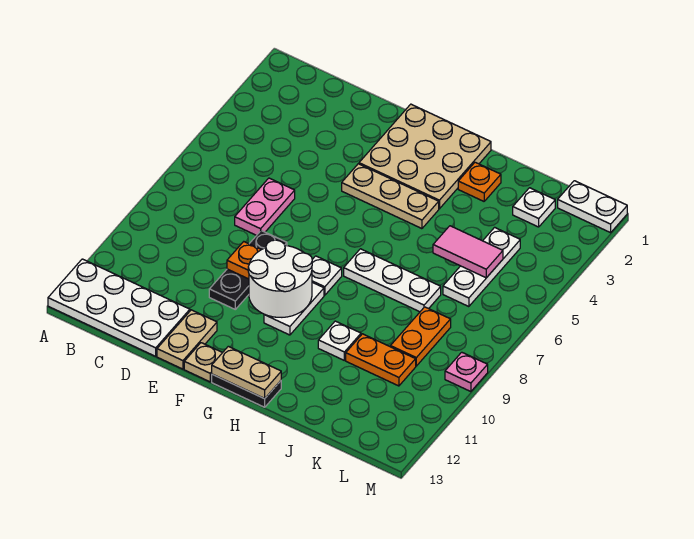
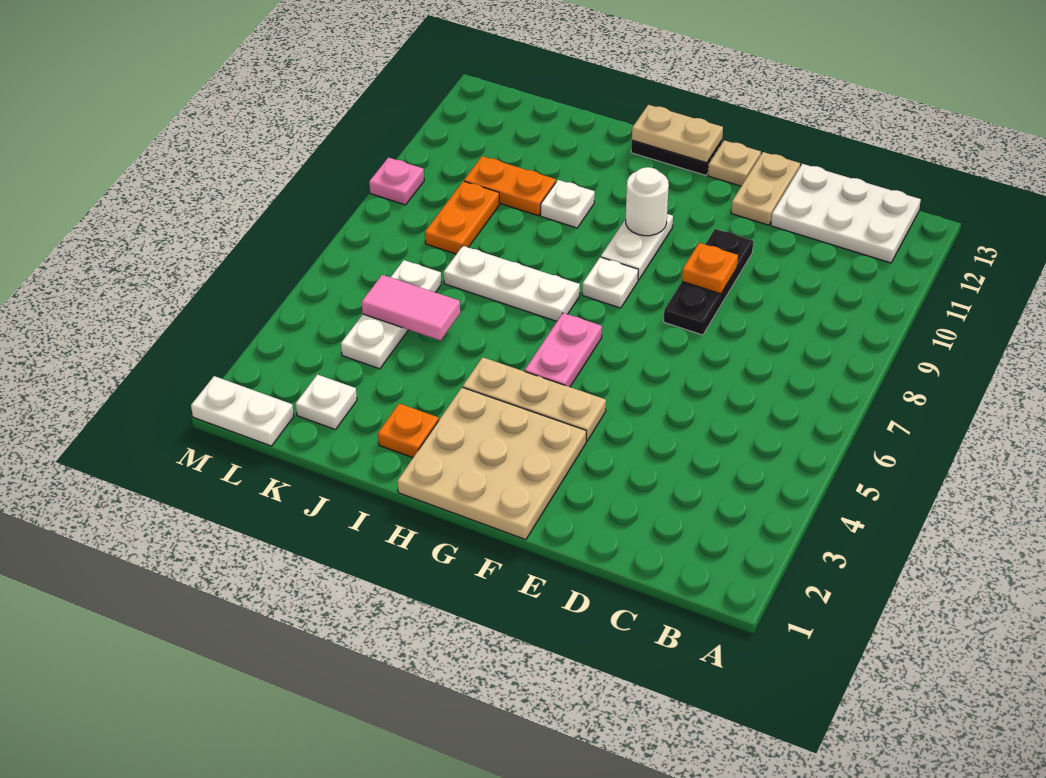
white plate A12:D13 level 1 -> white plate B12:D13 level 1
pink plate D6:D7 level 1 -> pink plate G5:G6 level 1
white round brick F9:G10 level 2 -> white round brick G10 level 2

